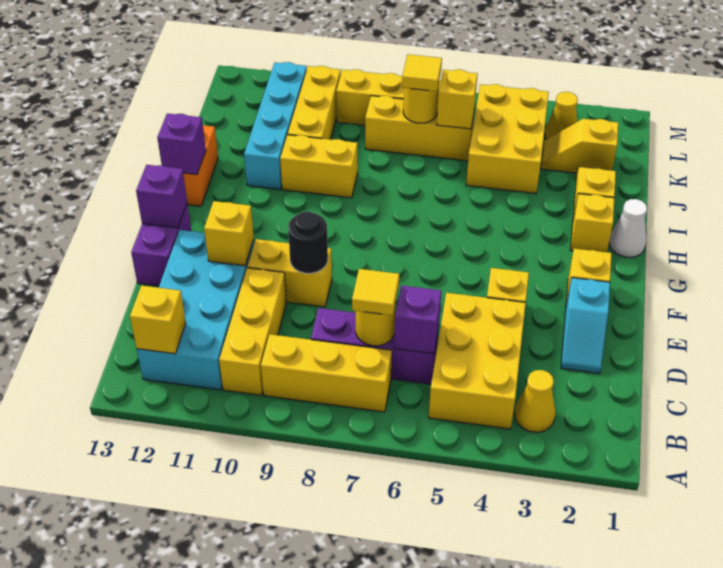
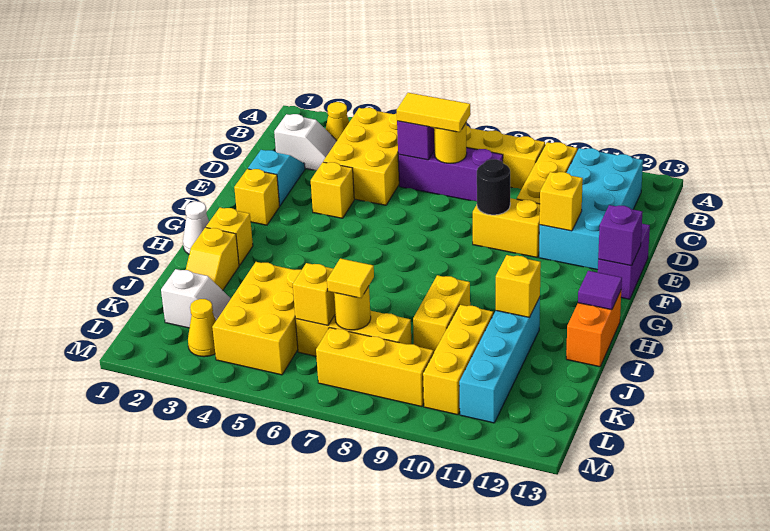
yellow brick B12 level 2 -> yellow brick I11 level 2
none -> white slope C2:C3 level 1 top 2
yellow tile C7 level 3 -> yellow tile C6:C7 level 3
purple brick H13 level 2 -> purple tile H13 level 2
yellow brick I9:I10 level 1 -> yellow brick I9:J9 level 1
yellow slope K2:K3 level 1 top 2 -> white slope K2:K3 level 1 top 2

